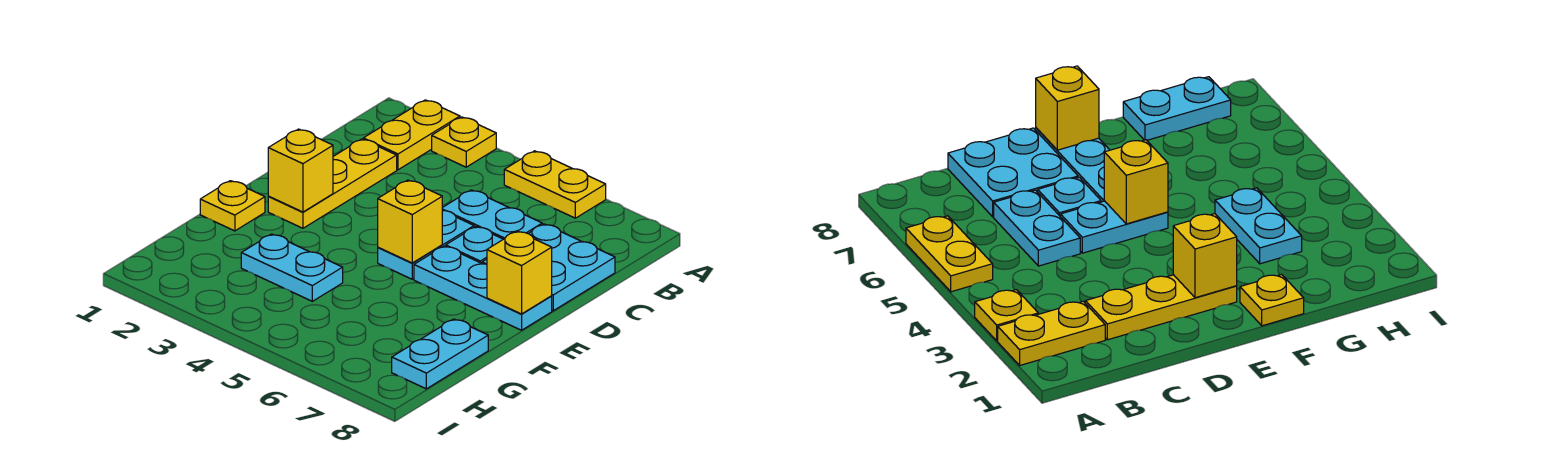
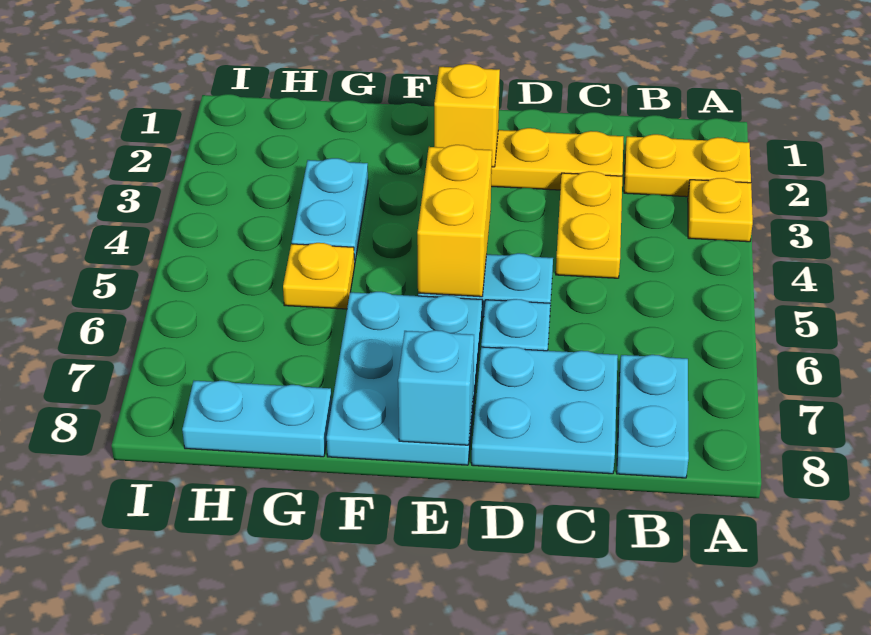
yellow plate A5:A6 level 1 -> yellow plate C3:C4 level 1
cyan plate C5:C6 level 1 -> cyan plate B7:B8 level 1
yellow brick E5 level 2 -> yellow brick E4:E5 level 2
cyan plate E6:E8 level 1 -> cyan plate E6:F8 level 1
yellow brick E8 level 2 -> cyan brick E8 level 2
yellow plate F1 level 1 -> yellow plate G5 level 1

